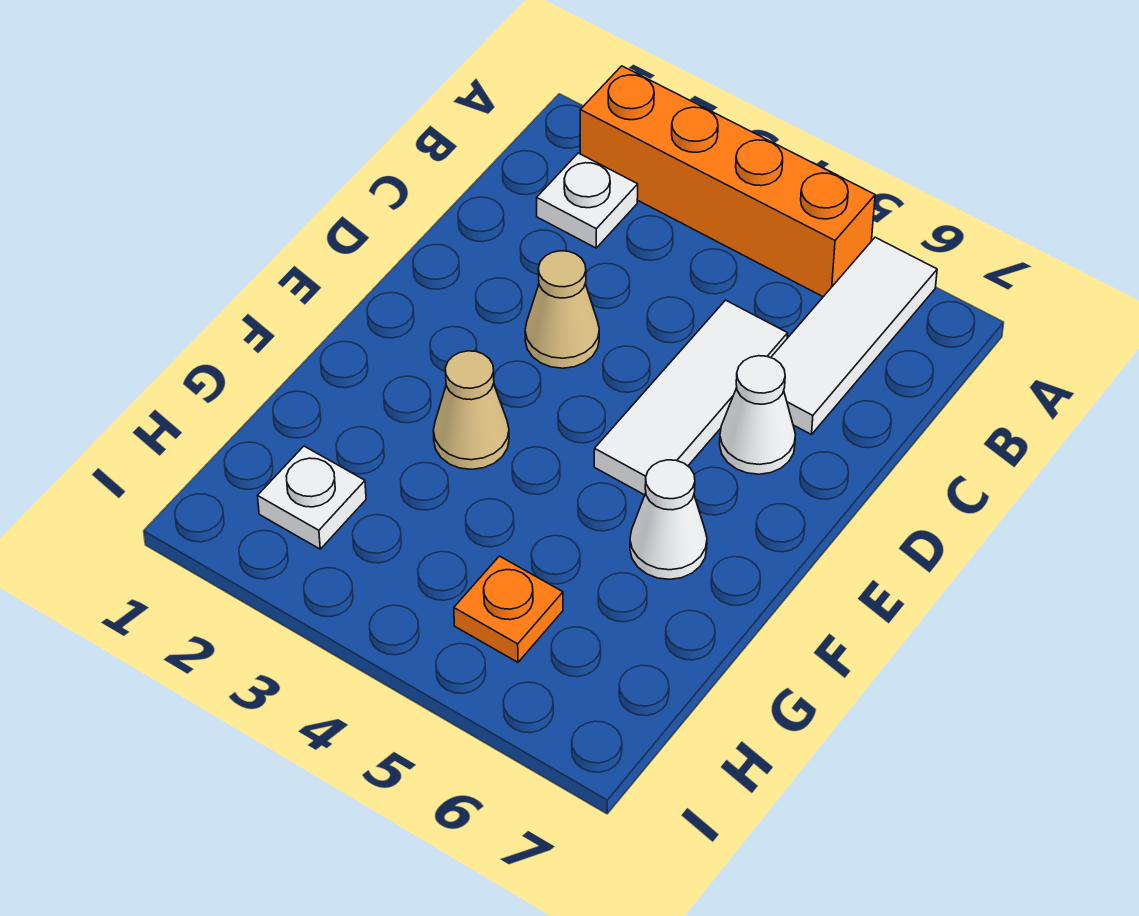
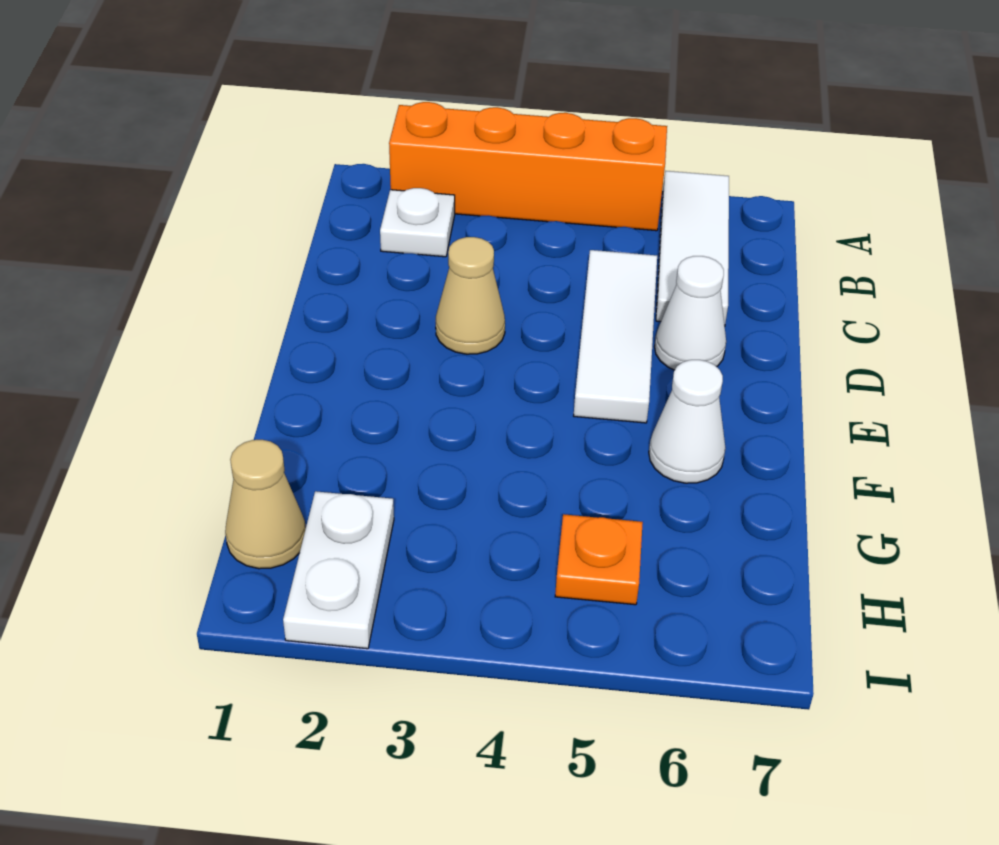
tan cone F3 level 1 -> tan cone H1 level 1
white plate H2 level 1 -> white plate H2:I2 level 1

